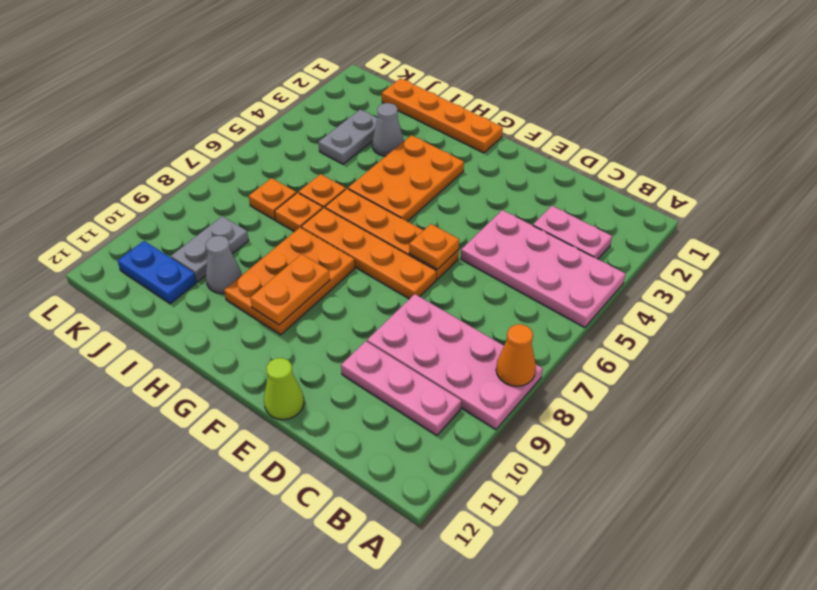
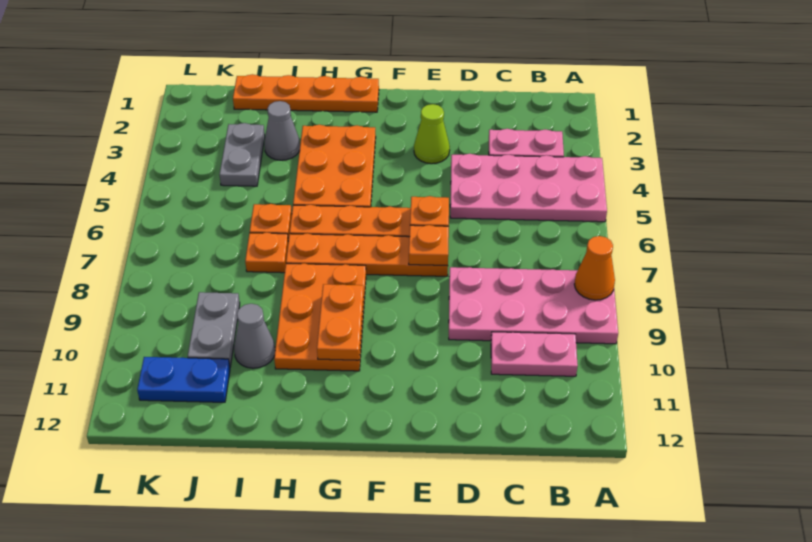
pink plate B10:D10 level 1 -> pink plate B10:C10 level 1
lime cone E12 level 1 -> lime cone E3 level 1
orange plate J7 level 1 -> orange plate E7 level 2

